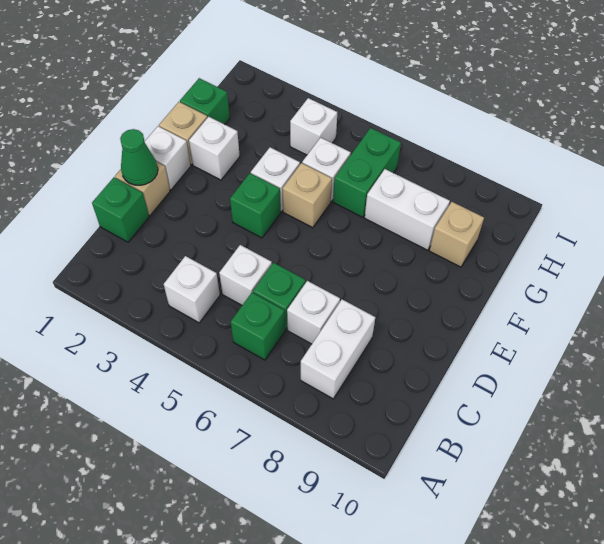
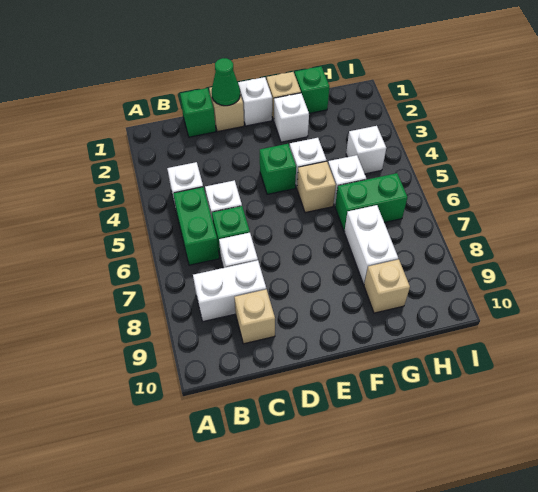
green brick B6 level 1 -> green brick B5:B6 level 1
none -> tan brick C9 level 1

